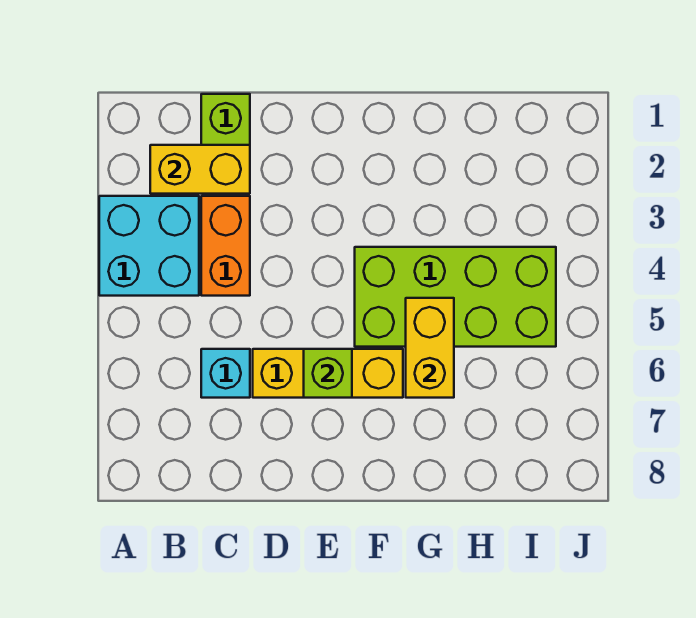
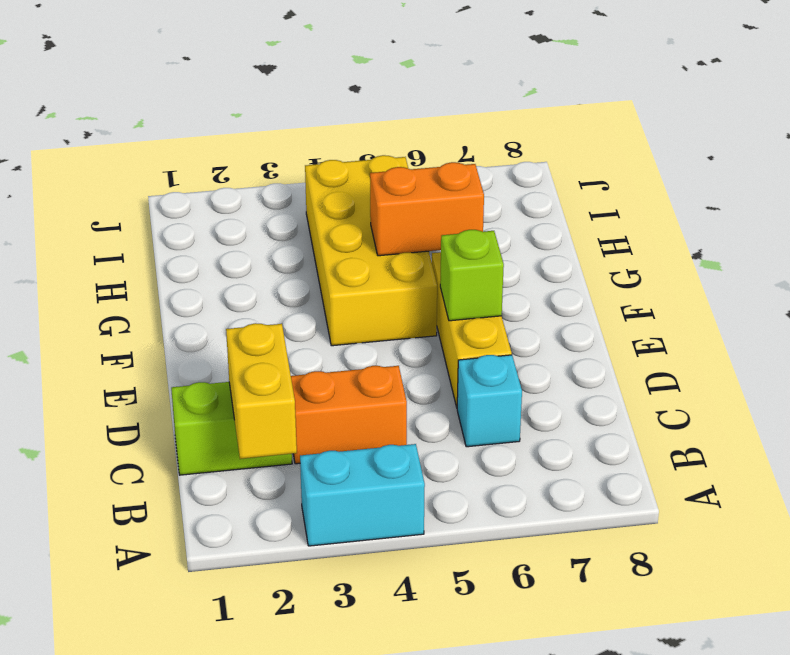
cyan brick A3:B4 level 1 -> cyan brick A3:A4 level 1
lime brick F4:I5 level 1 -> yellow brick F4:I5 level 1
yellow brick G5:G6 level 2 -> orange brick G5:G6 level 2

